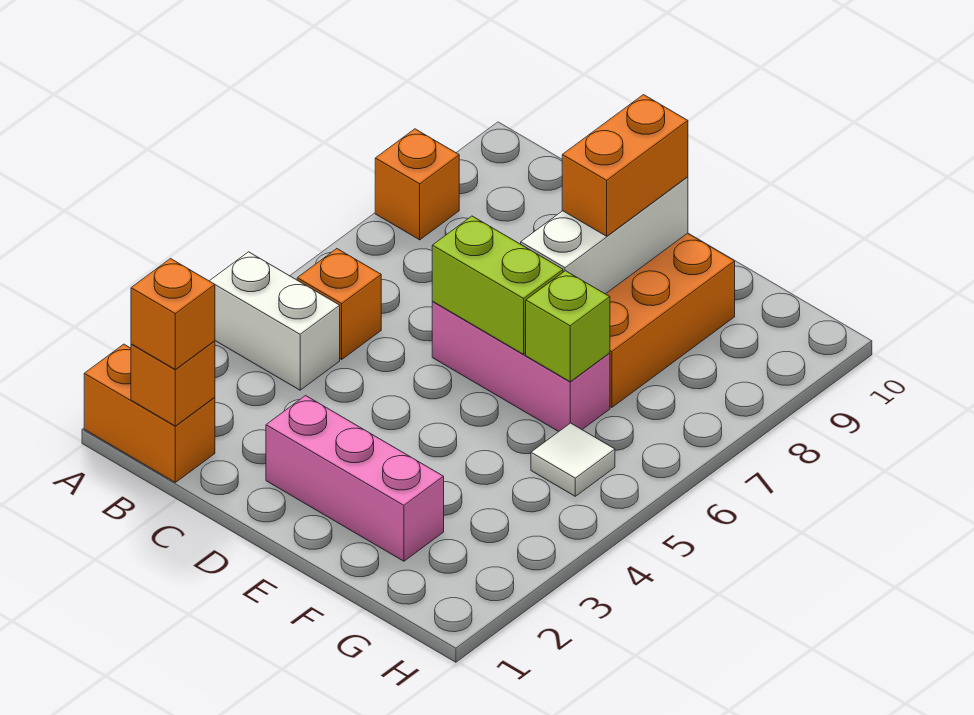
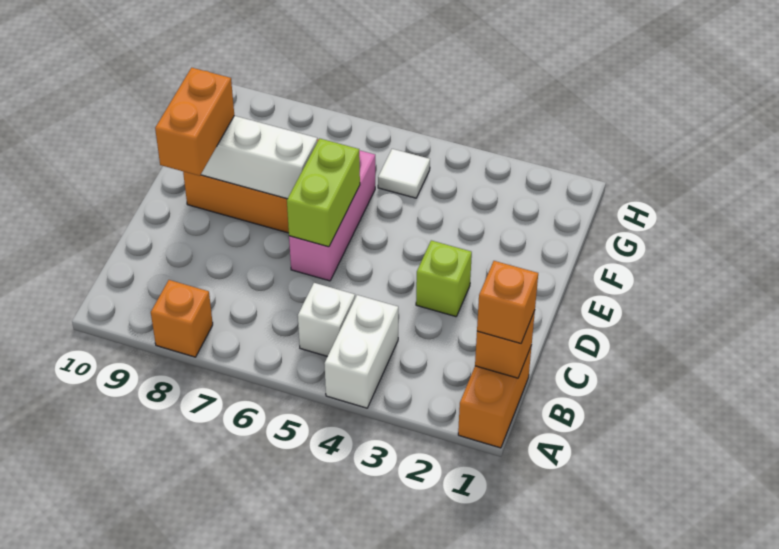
orange brick B5 level 1 -> white brick B5 level 1
pink brick D2:F2 level 1 -> none
orange brick E8:E9 level 3 -> orange brick D9:E9 level 3
lime brick F6 level 2 -> lime brick D3 level 1

